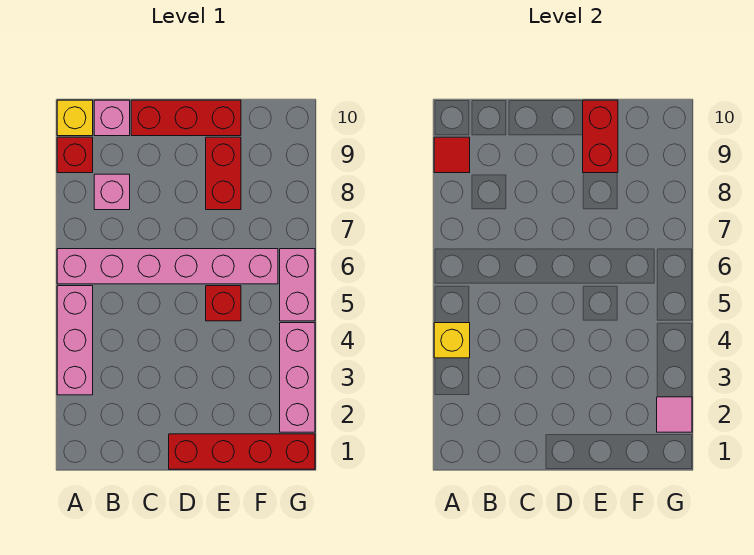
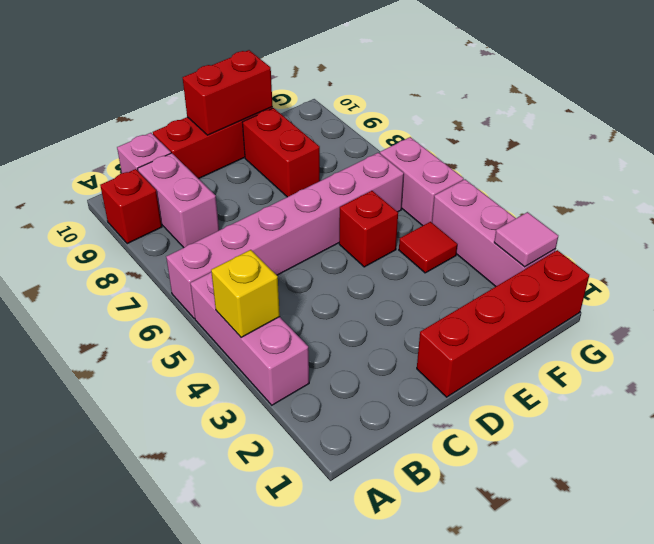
red tile A9 level 2 -> red tile F4 level 1
yellow brick A10 level 1 -> none
pink brick B8 level 1 -> pink brick B8:B9 level 1
red brick E9:E10 level 2 -> red brick D10:E10 level 2

